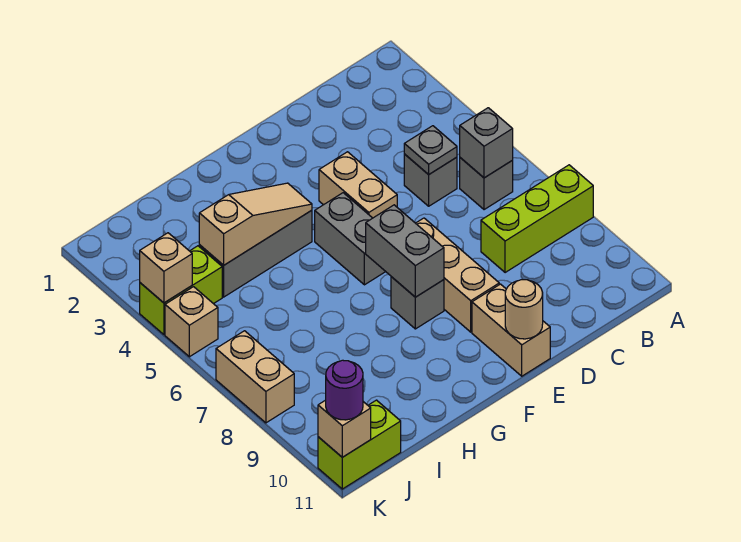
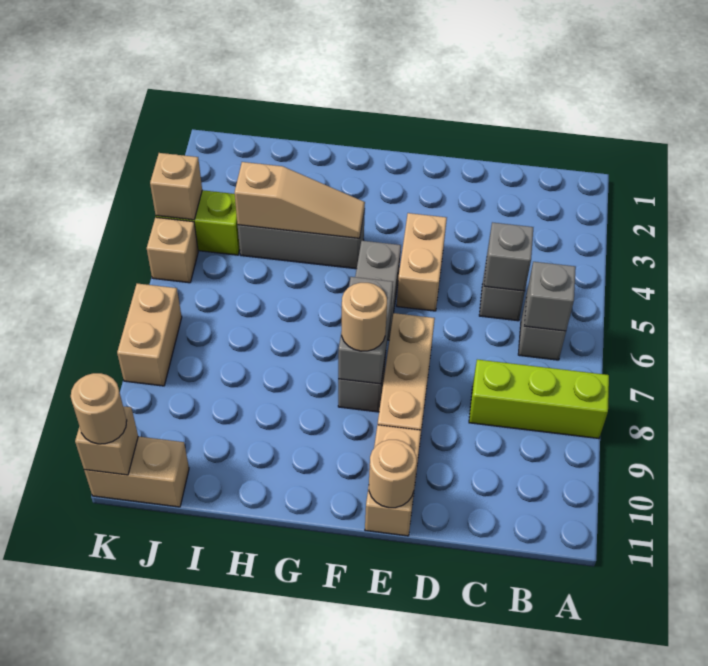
grey plate C5 level 2 -> grey brick C5 level 2
none -> tan round brick F8 level 3
lime brick J11:K11 level 1 -> tan brick J11:K11 level 1
purple round brick K11 level 3 -> tan round brick K11 level 3

